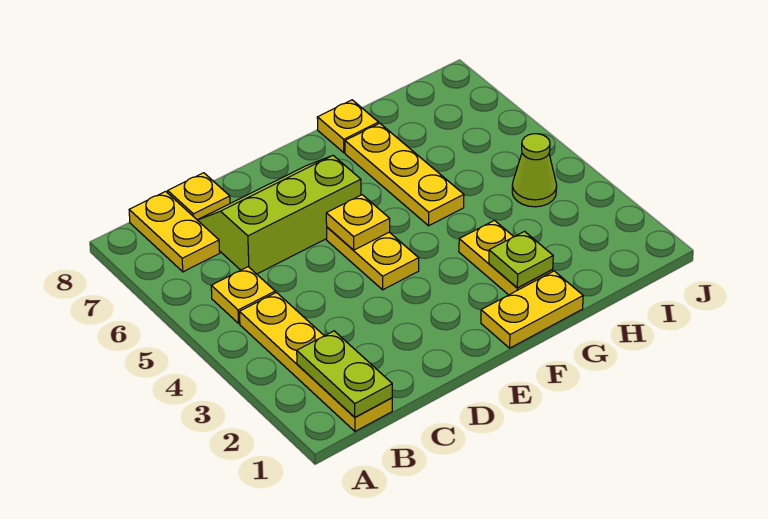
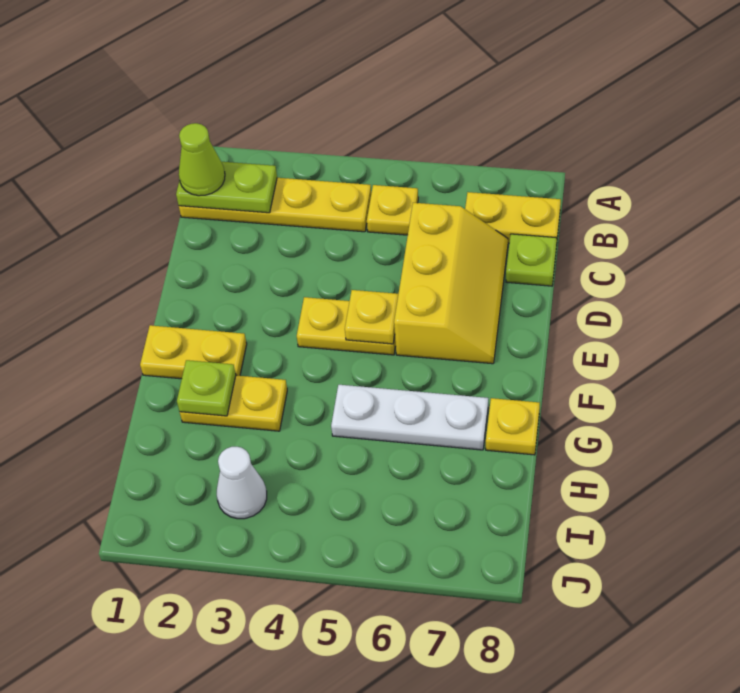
lime slope C6:E7 level 1 top 6 -> yellow slope C6:E7 level 1 top 6
yellow plate C8 level 1 -> lime plate C8 level 1
yellow plate F1:G1 level 1 -> yellow plate F1:F2 level 1
yellow plate G5:G7 level 1 -> white plate G5:G7 level 1
none -> white cone I3 level 1
lime cone I4 level 1 -> lime cone B1 level 3

